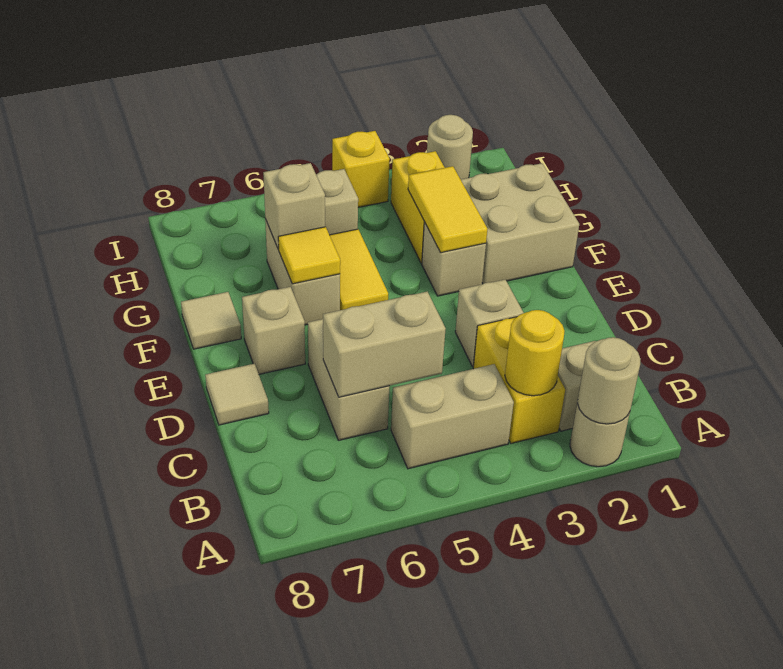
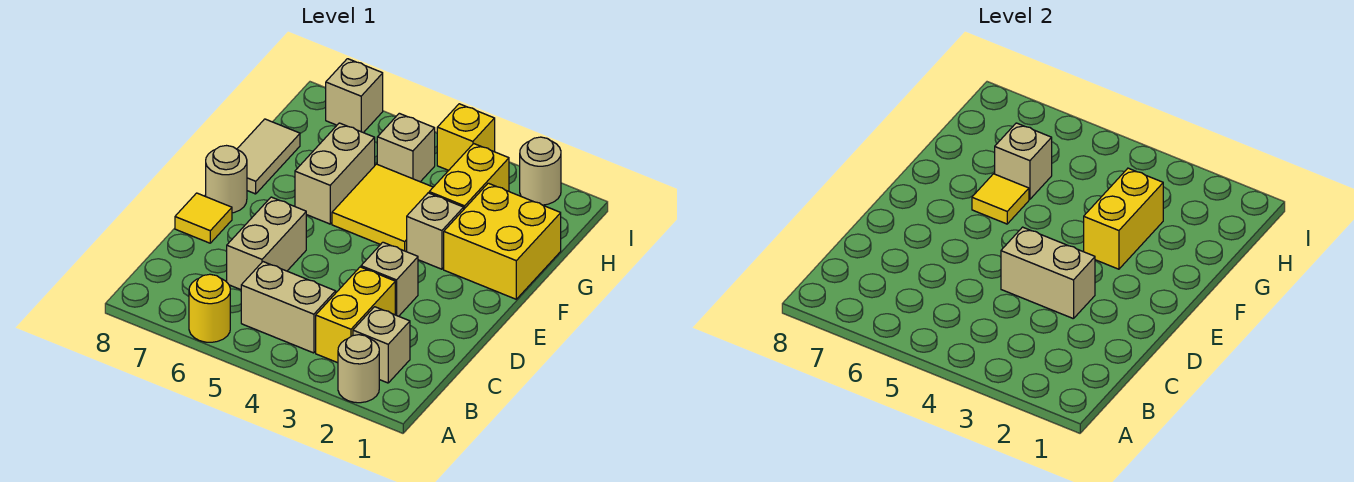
tan round brick A2 level 2 -> tan round brick E8 level 1
yellow round brick B3 level 2 -> yellow round brick A6 level 1
tan brick C5:C6 level 2 -> tan brick D3:D4 level 2
tan tile D8 level 1 -> yellow tile D8 level 1
tan brick E7 level 1 -> tan brick I7 level 1
tan brick F1:G2 level 1 -> yellow brick F1:G2 level 1
yellow tile F3:G3 level 2 -> yellow brick F3:G3 level 2
yellow tile F5:G5 level 1 -> yellow tile F4:G5 level 1
tan tile F8 level 1 -> tan tile F8:G8 level 1

